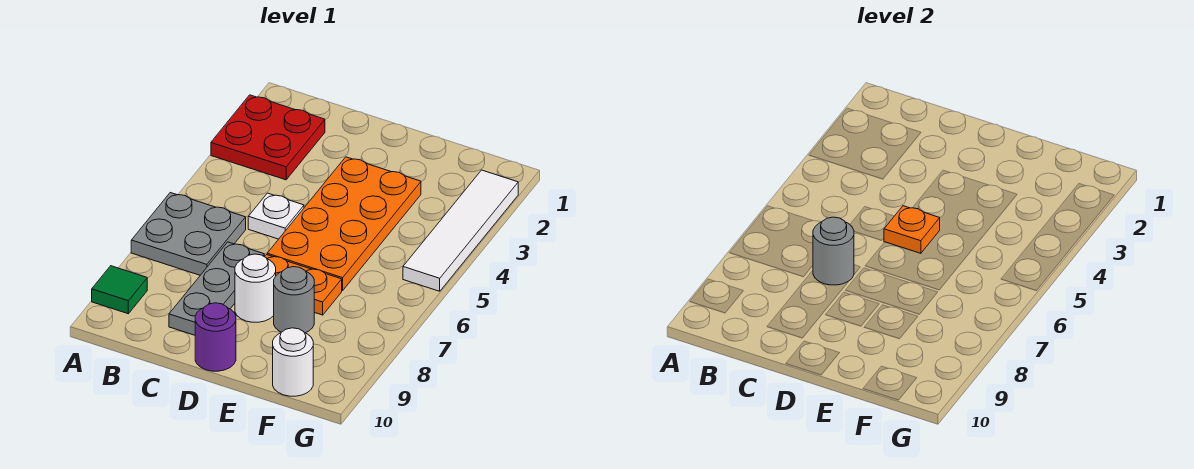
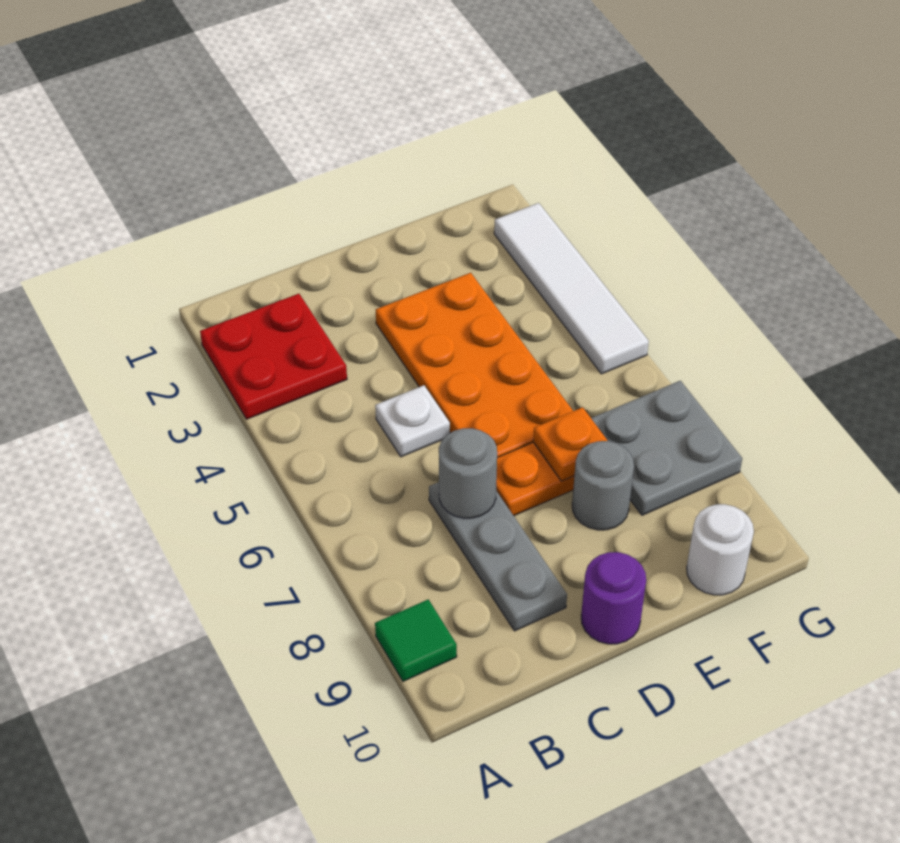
grey plate A6:B7 level 1 -> grey plate F7:G8 level 1
orange plate D5 level 2 -> orange plate E7 level 2
white round brick D8 level 1 -> none

